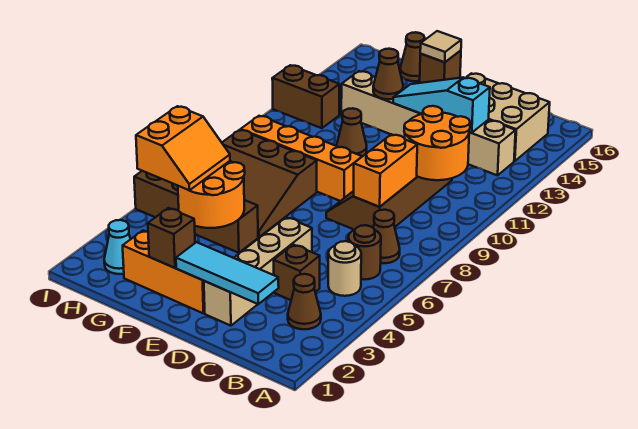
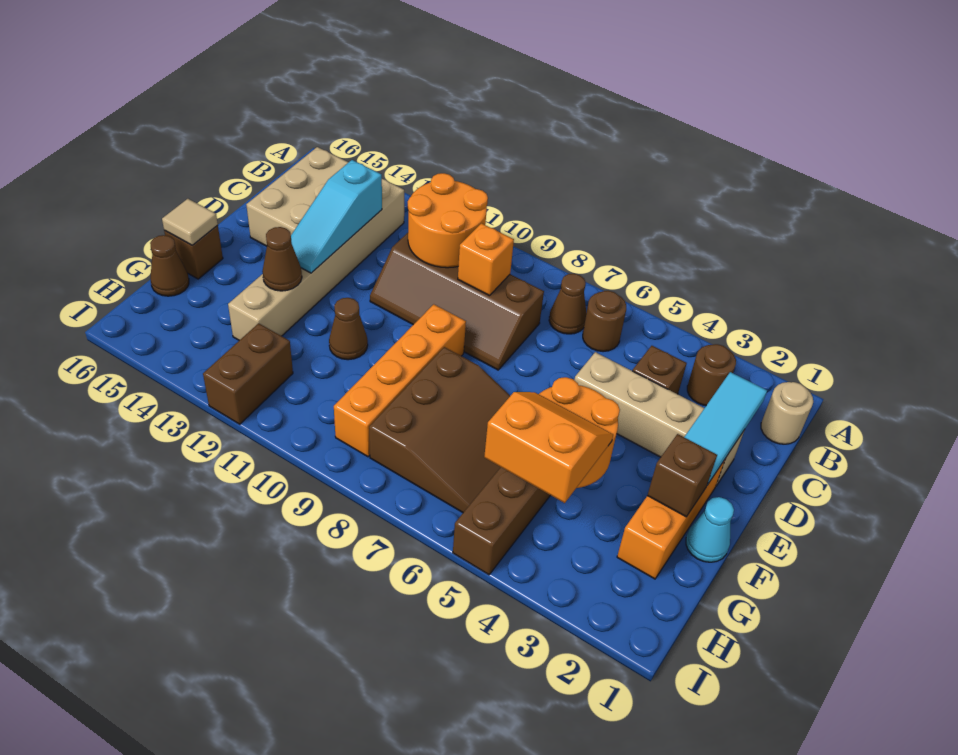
brown cone B3 level 1 -> brown round brick B3 level 1
tan round brick B5 level 1 -> tan round brick B1 level 1
orange brick C8:C9 level 2 -> orange brick C9 level 2
cyan cone H2 level 1 -> cyan cone F1 level 1

